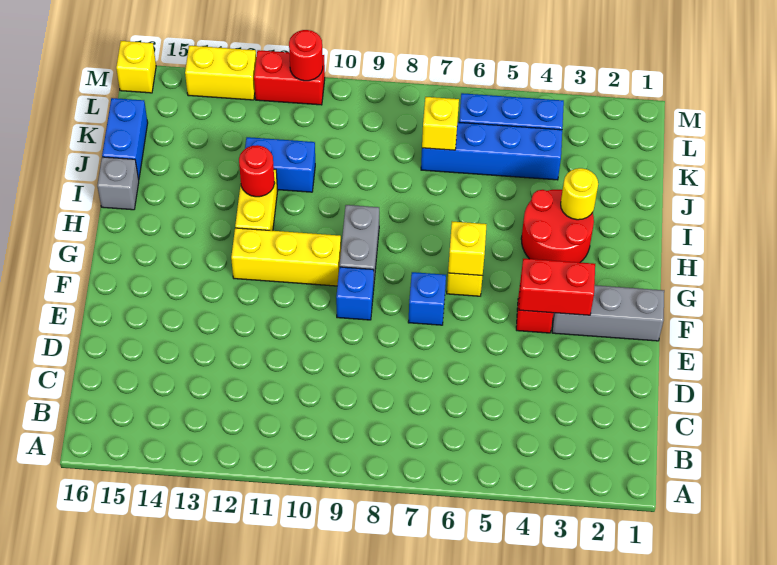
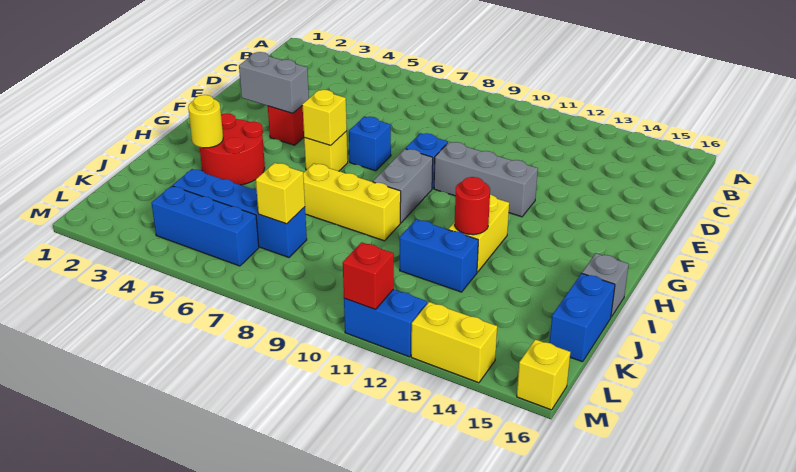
grey brick F1:F3 level 1 -> grey brick F10:F12 level 1
red brick F3:F4 level 2 -> grey brick F3:F4 level 2
yellow brick G10:G12 level 1 -> yellow brick I7:I9 level 1
red brick M11:M12 level 1 -> blue brick M11:M12 level 1
red round brick M11 level 2 -> red brick M11 level 2

